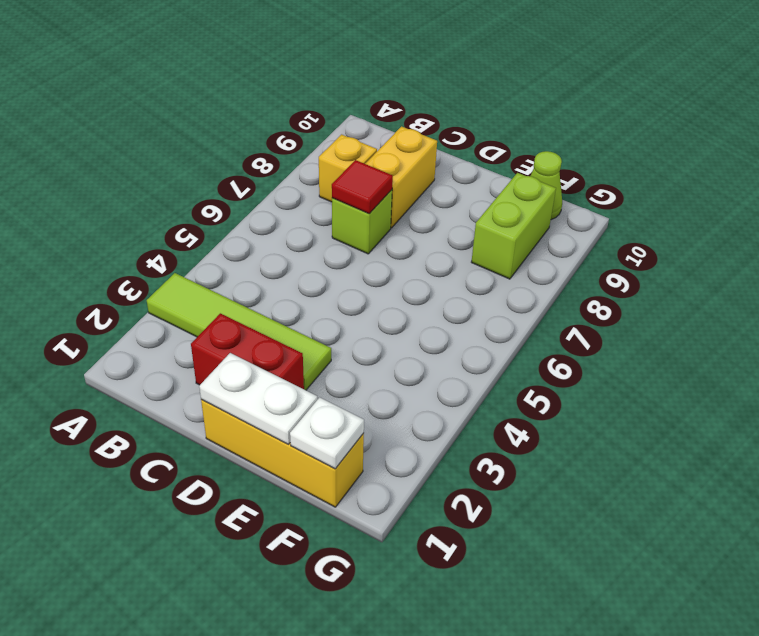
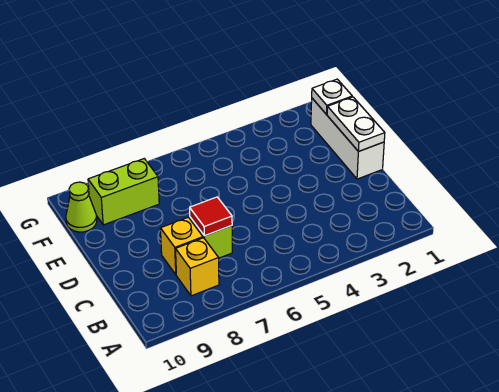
lime tile A3:D3 level 1 -> none
red brick C2:D2 level 1 -> none
yellow brick C8:C9 level 1 -> yellow brick C8 level 1
yellow brick D1:F1 level 1 -> white brick D1:F1 level 1

